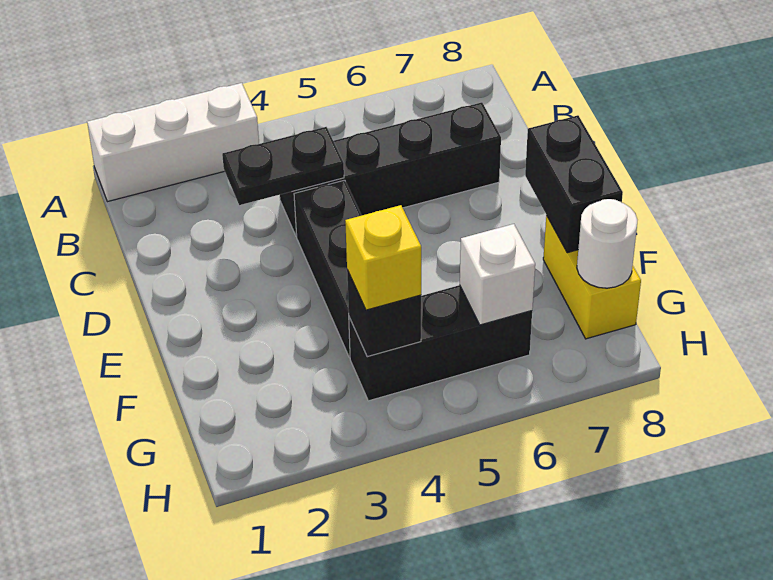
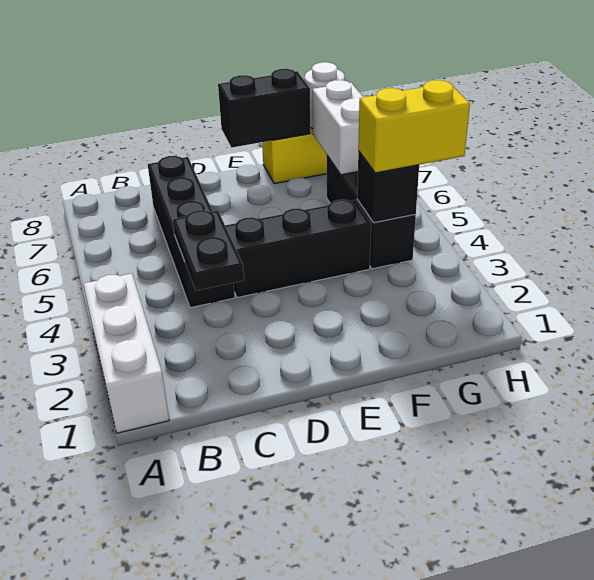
yellow brick G4 level 3 -> yellow brick G4:H4 level 3
white brick G6 level 2 -> white brick G6:G7 level 2

